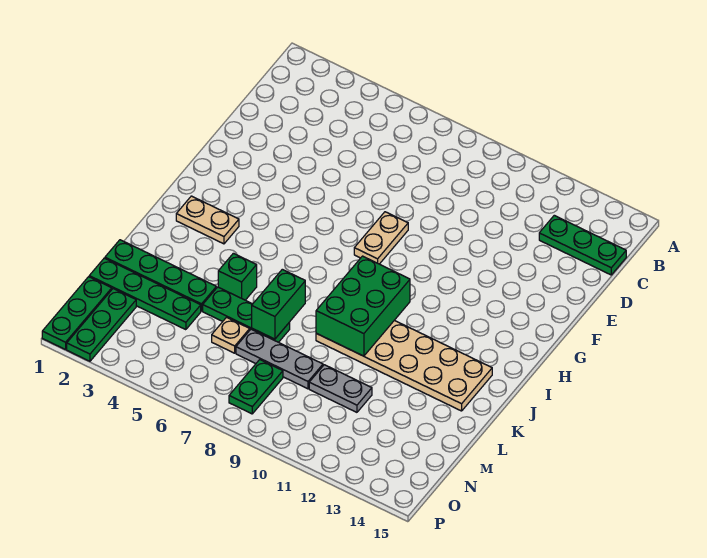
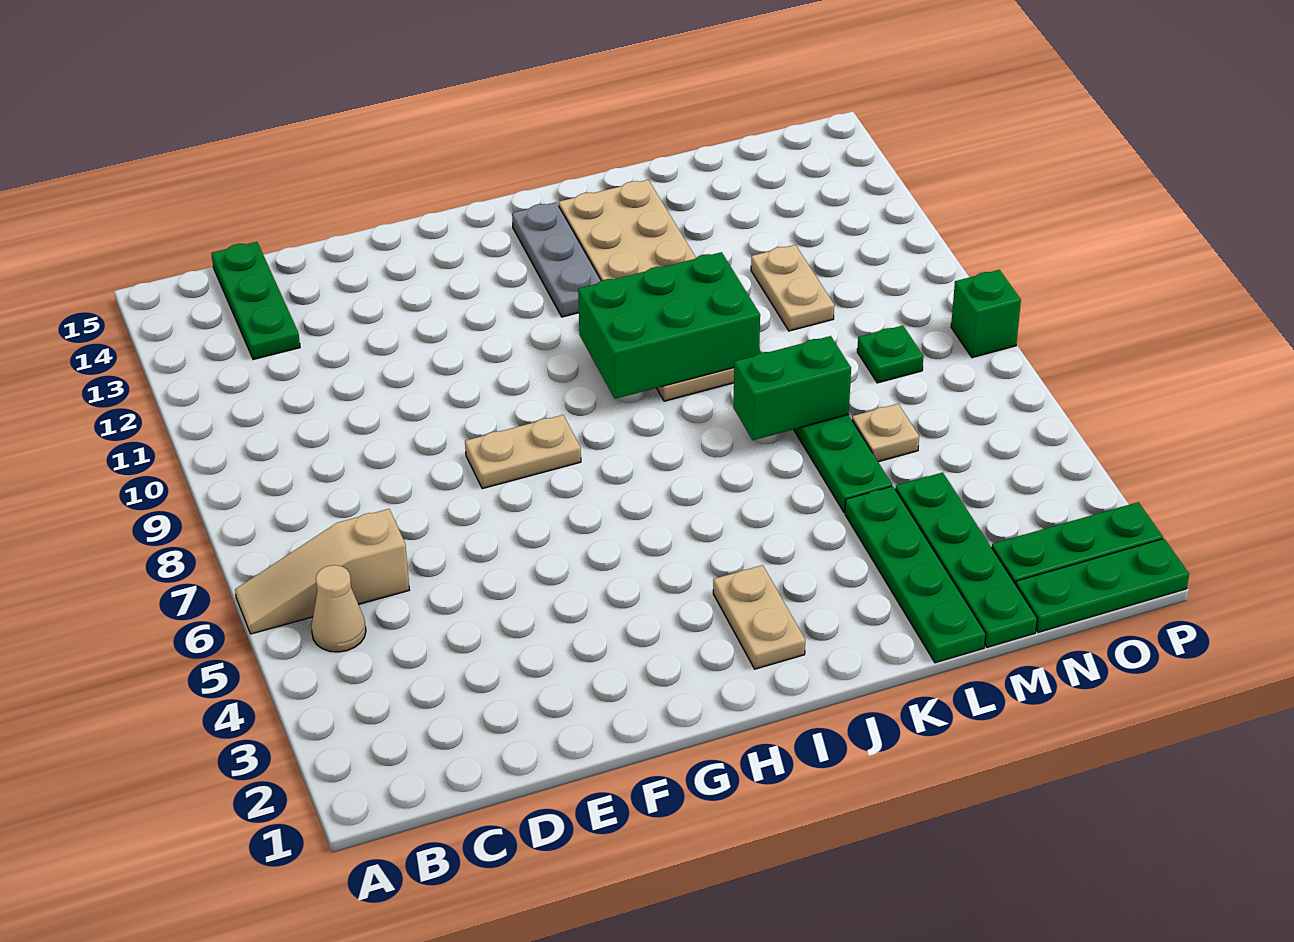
none -> tan slope A6:C6 level 1 top C
none -> tan cone B5 level 1
green brick K5 level 1 -> green brick P8 level 1
grey plate M7:M9 level 1 -> grey plate I12:I14 level 1
grey plate M10:M11 level 1 -> tan plate M10:M11 level 1
green plate N8:O8 level 1 -> green plate N8 level 1

